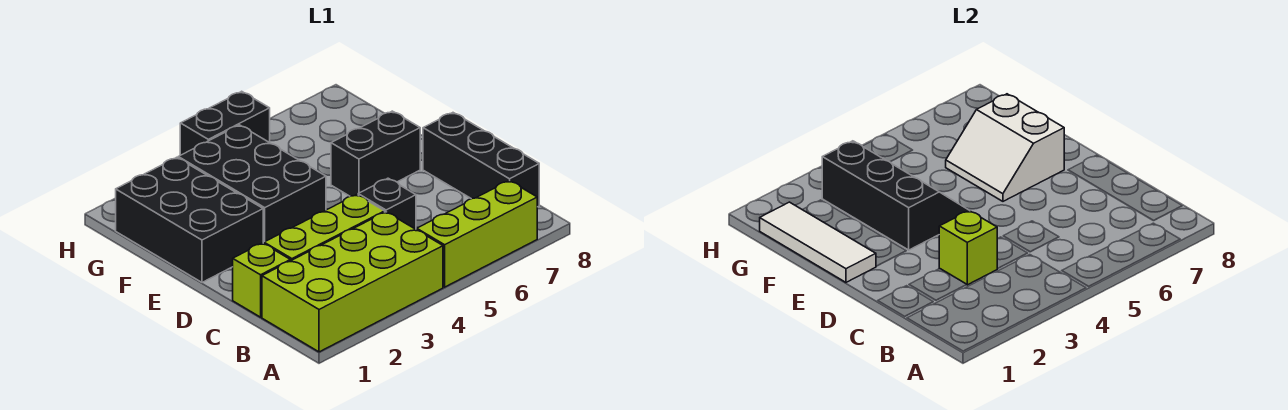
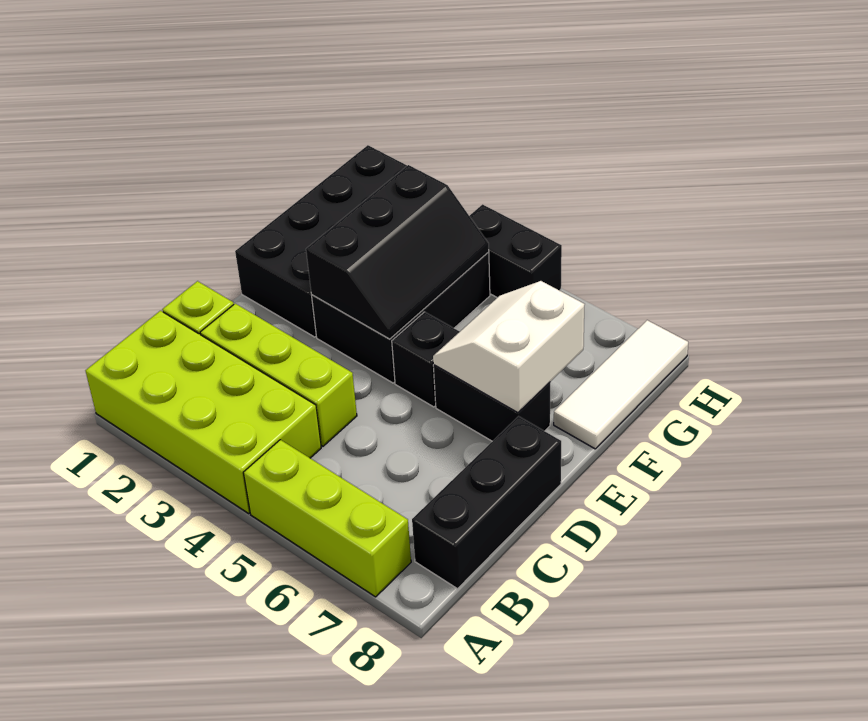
lime brick C3 level 2 -> none
black brick C5 level 1 -> black brick E5 level 1
black brick E1:G2 level 1 -> black brick E1:H2 level 1
white tile E1:G1 level 2 -> white tile F8:H8 level 1

